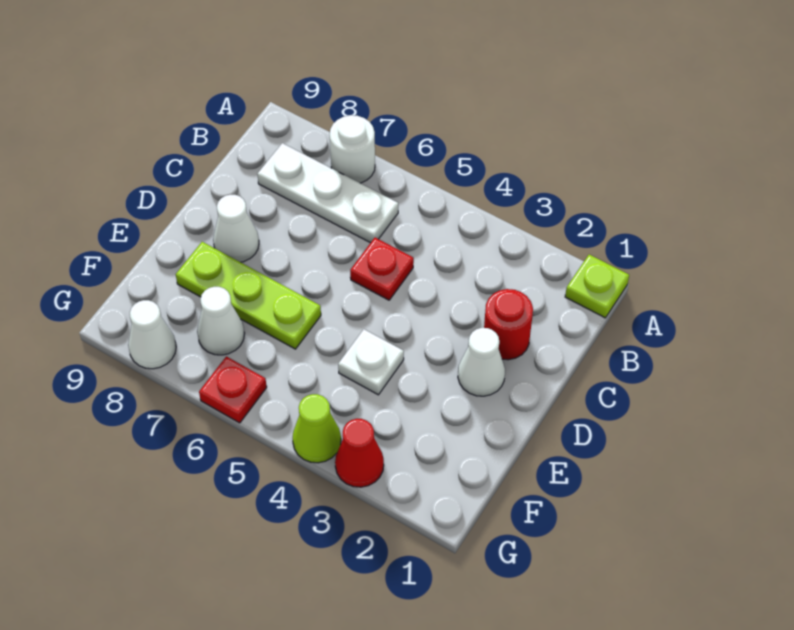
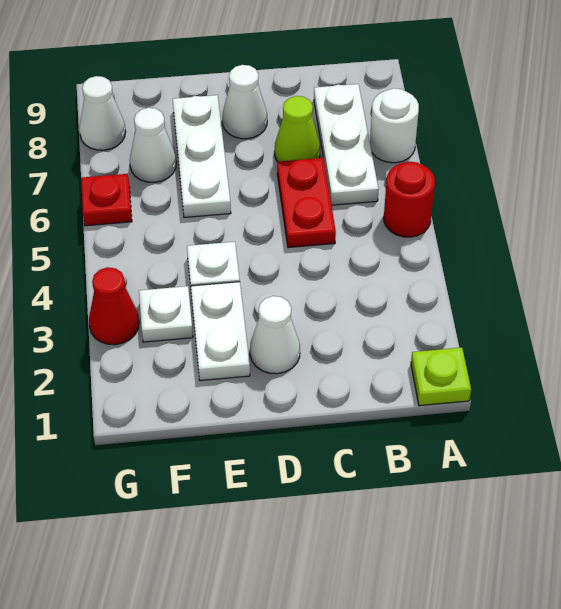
red round brick C2 level 1 -> red round brick A5 level 1
red plate C5 level 1 -> red plate C5:C6 level 1
none -> white plate E2:E3 level 1
lime plate E6:E8 level 1 -> white plate E6:E8 level 1
none -> white plate F3 level 1
lime cone G4 level 1 -> lime cone C7 level 1

